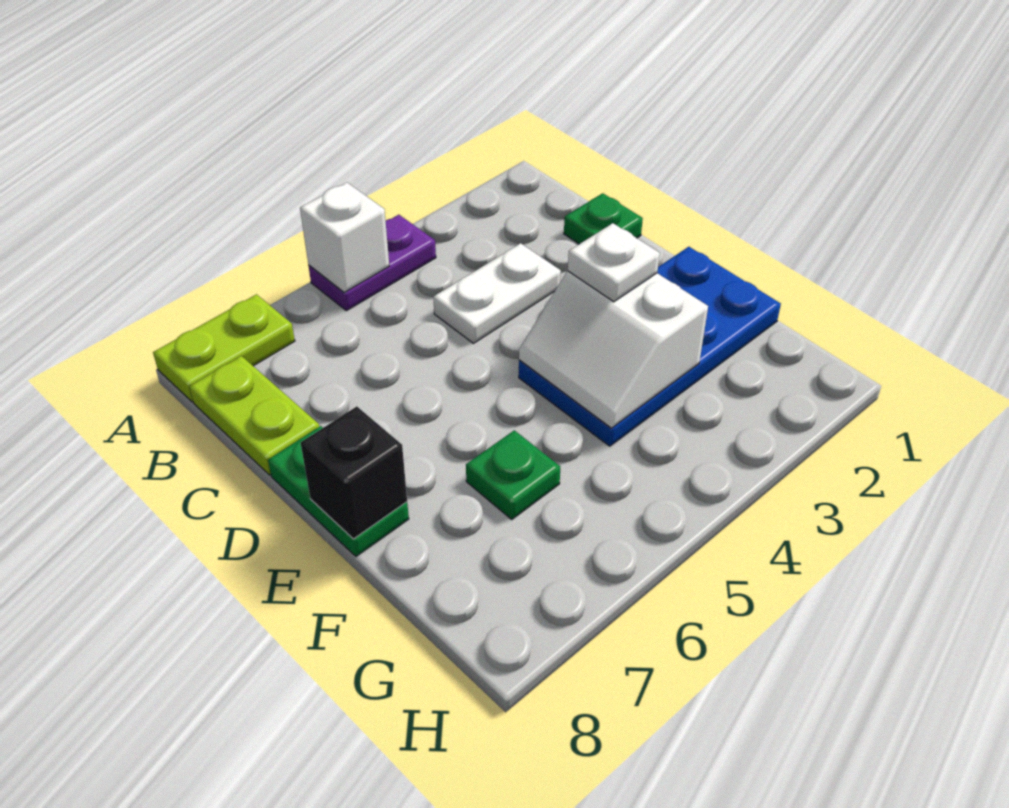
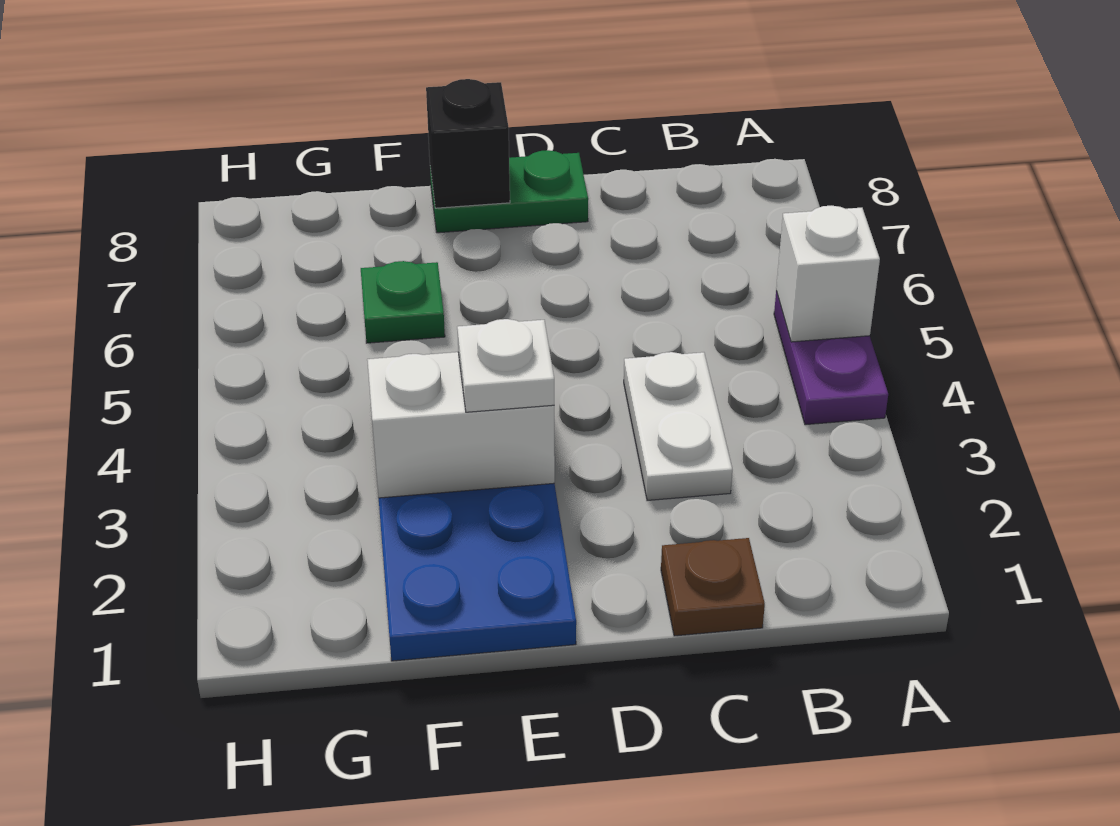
lime plate A7:A8 level 1 -> none
lime plate B8:C8 level 1 -> none
green plate C1 level 1 -> brown plate C1 level 1

